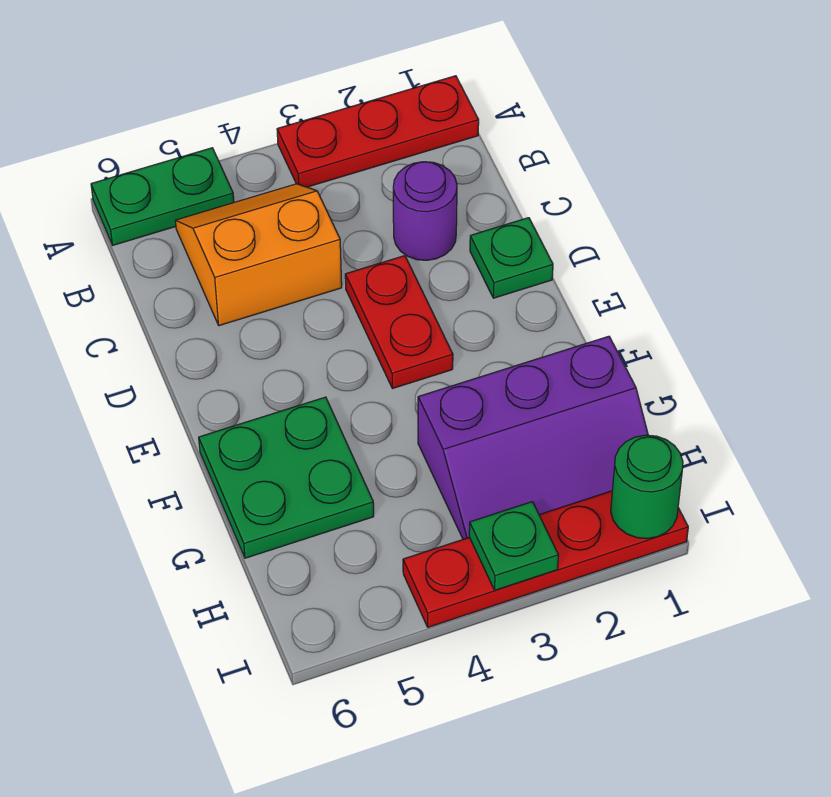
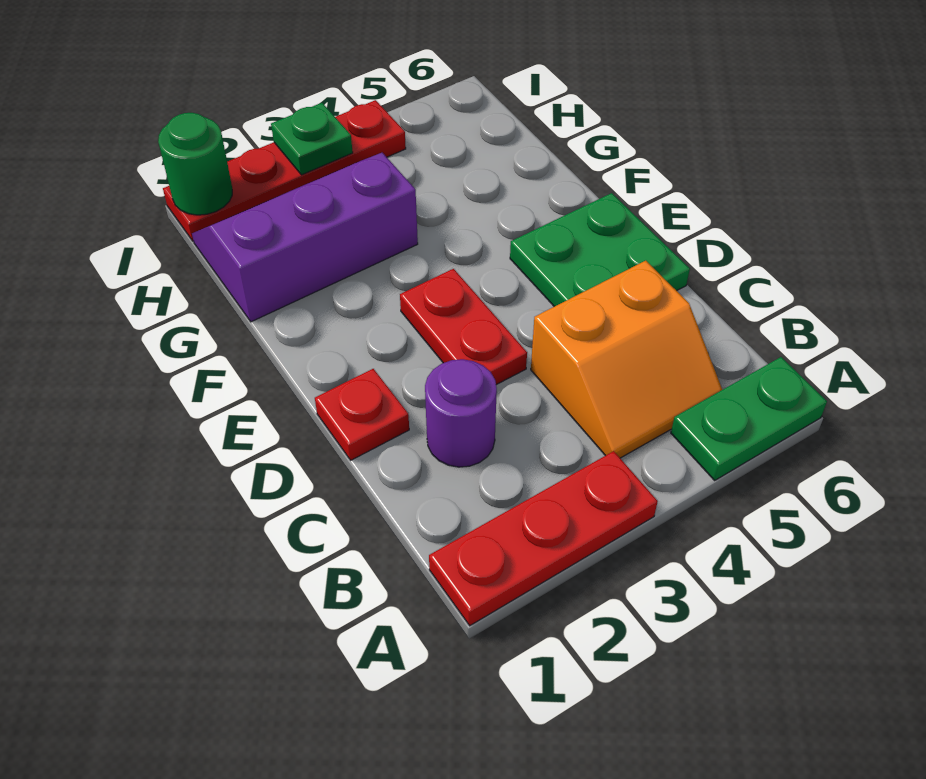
green plate D1 level 1 -> red plate D1 level 1
green plate F5:G6 level 1 -> green plate D5:E6 level 1

